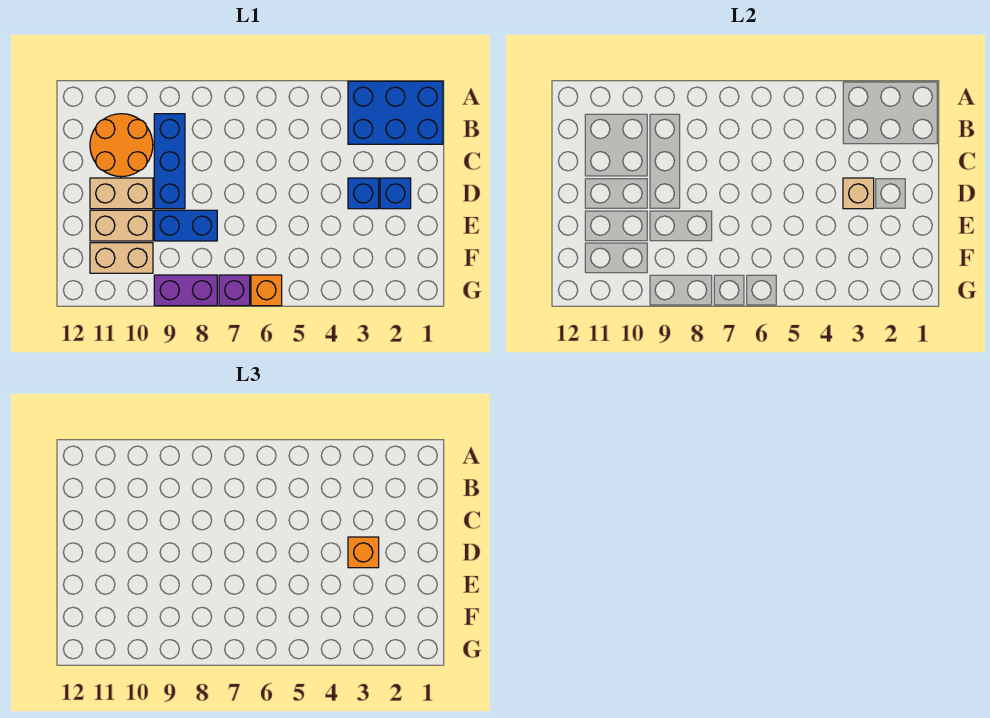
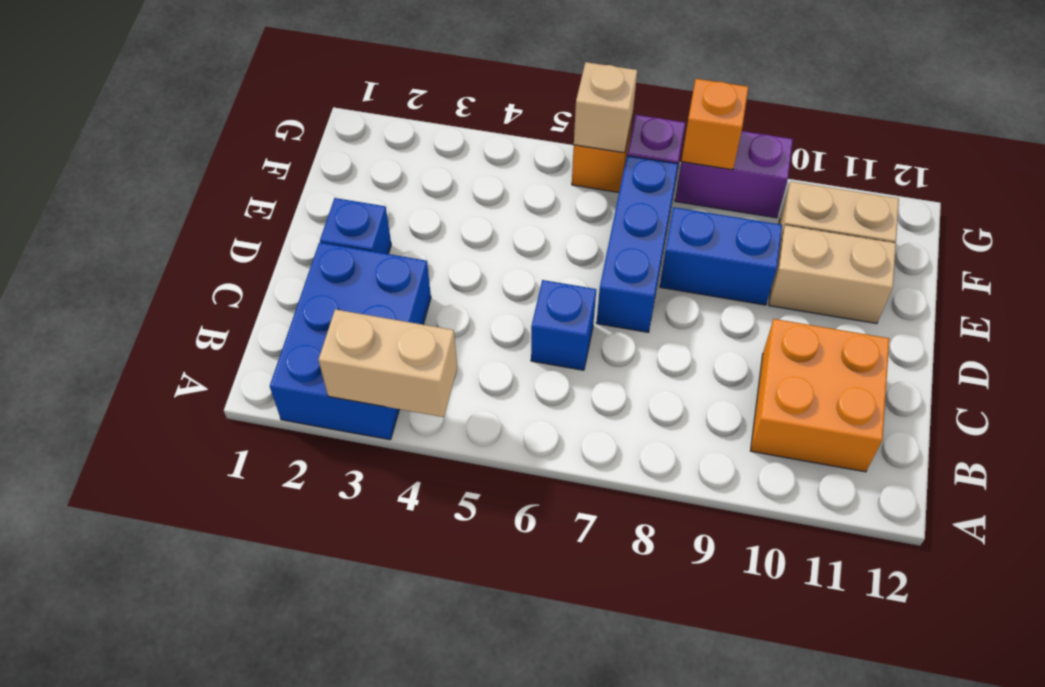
blue brick A1:B3 level 1 -> blue brick A2:C3 level 1
blue brick B9:D9 level 1 -> blue brick D7:F7 level 1
orange round brick B10:C11 level 1 -> orange brick B10:C11 level 1
blue brick D3 level 1 -> blue brick C6 level 1
tan brick D3 level 2 -> tan brick G6 level 2
orange brick D3 level 3 -> orange brick G8 level 2
tan brick D10:D11 level 1 -> tan brick A3:A4 level 2

